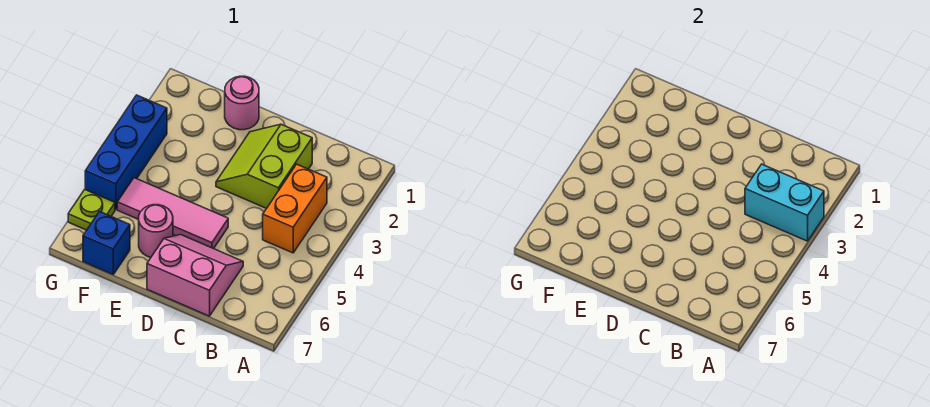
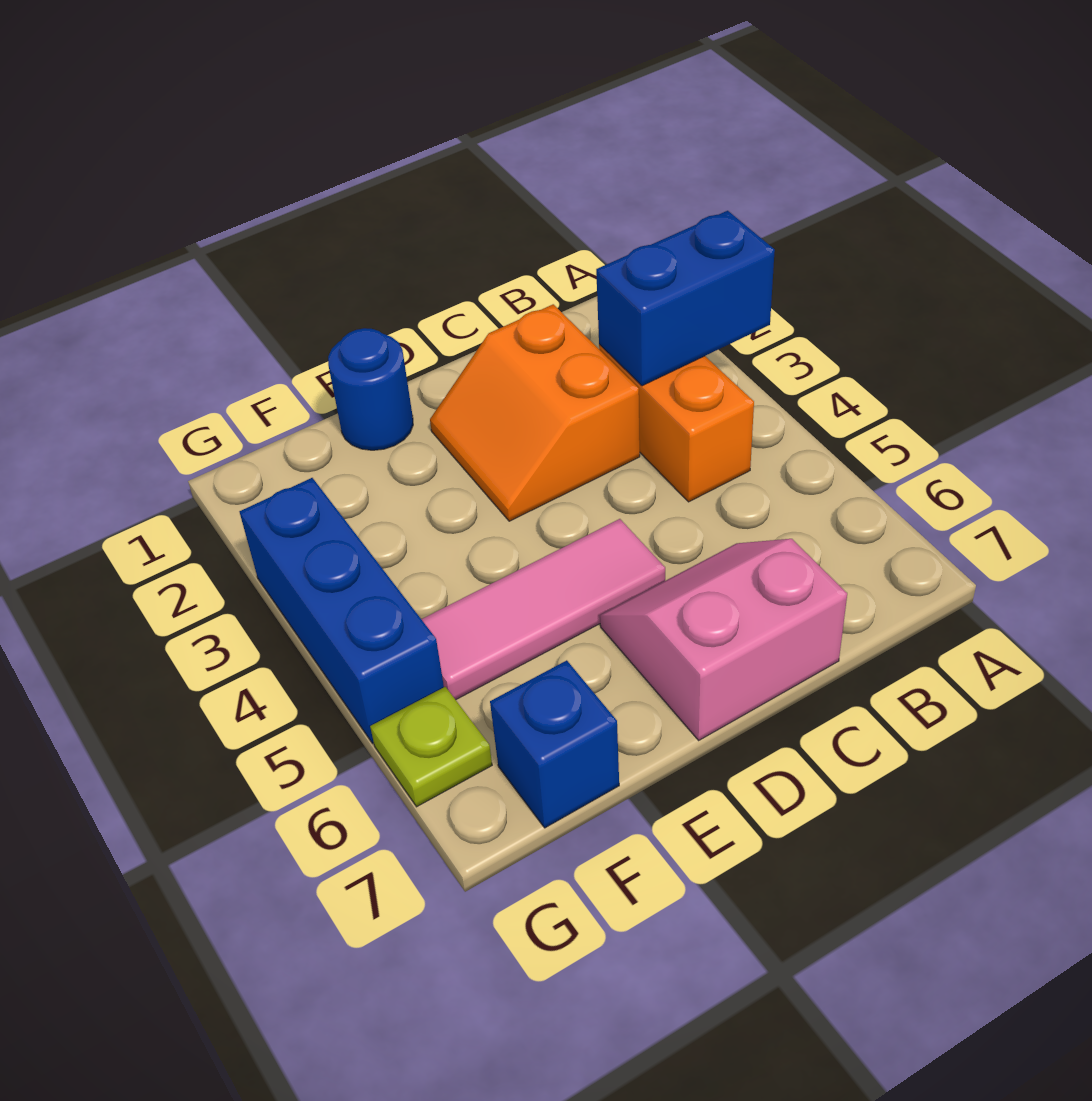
cyan brick A3:B3 level 2 -> blue brick A3:B3 level 2
lime slope C2:D3 level 1 top C -> orange slope C2:D3 level 1 top C
pink round brick E1 level 1 -> blue round brick E1 level 1
pink round brick E6 level 1 -> none

